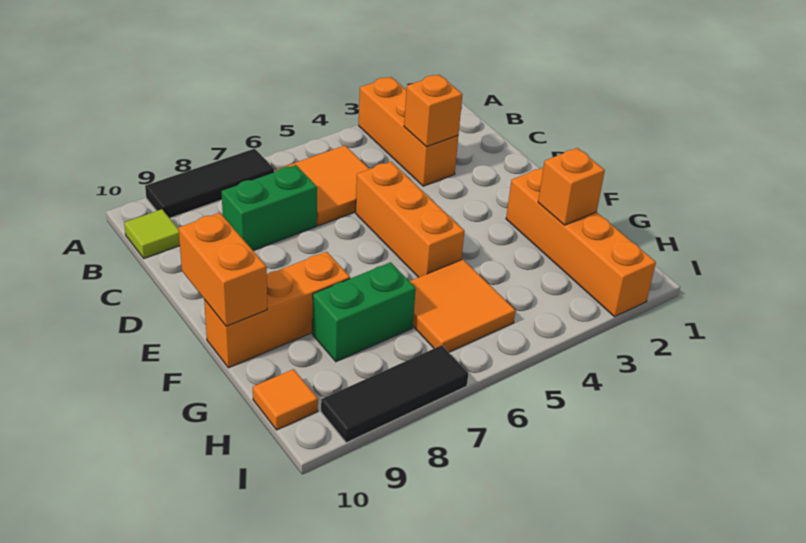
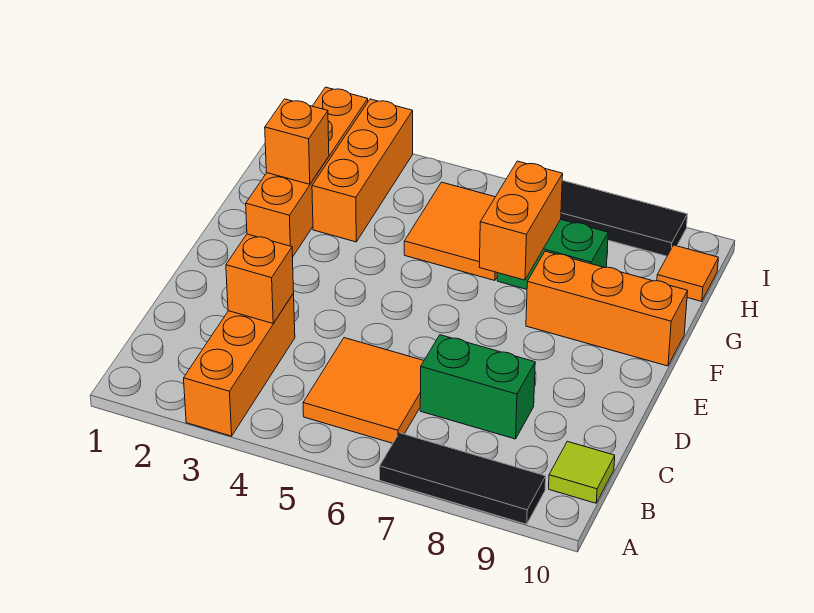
orange brick D5:F5 level 1 -> orange brick G3:I3 level 1
orange brick E10:F10 level 2 -> orange brick F7:G7 level 2

